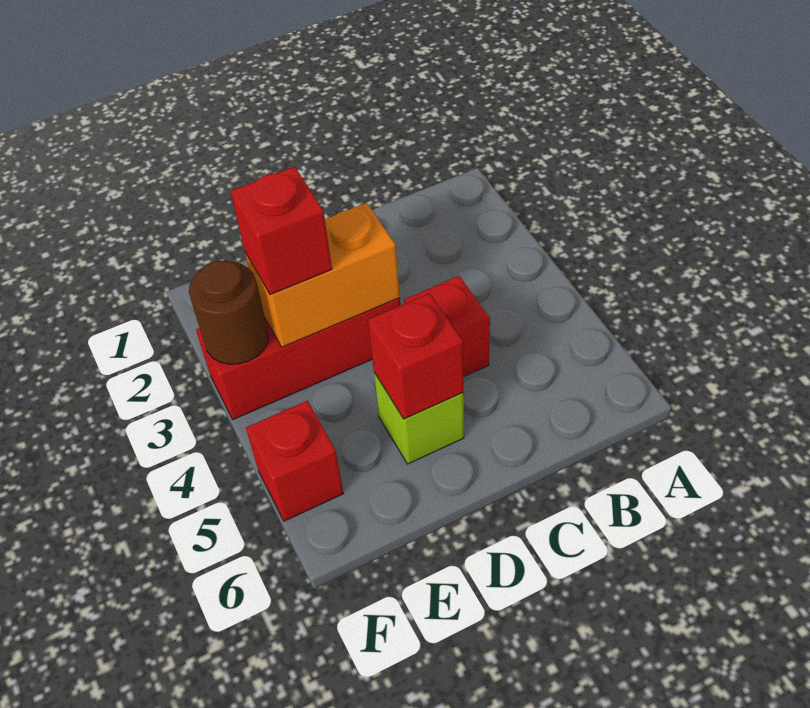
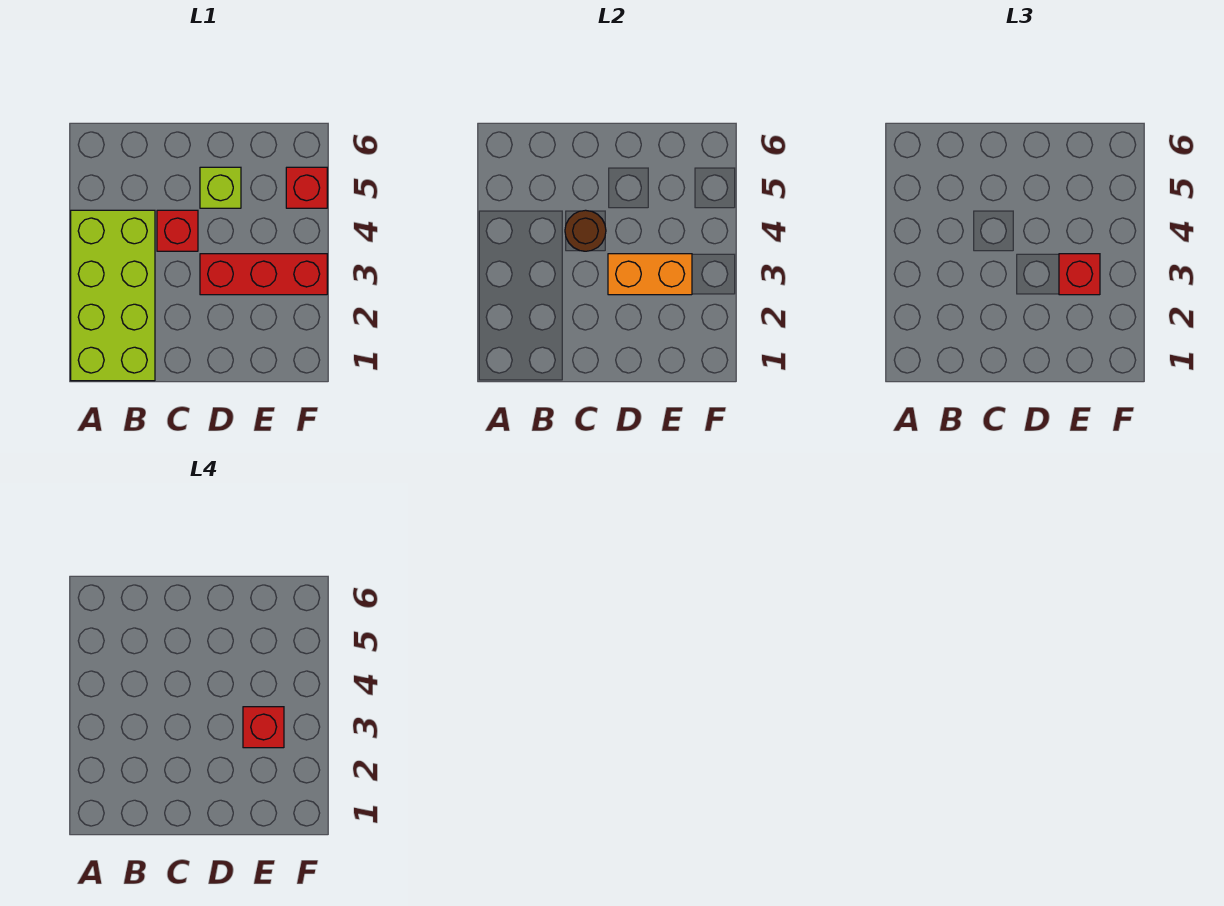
none -> lime brick A1:B4 level 1
red brick D5 level 2 -> red brick E3 level 4
brown round brick F3 level 2 -> brown round brick C4 level 2

